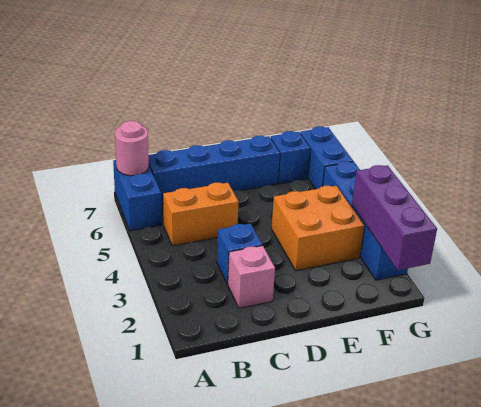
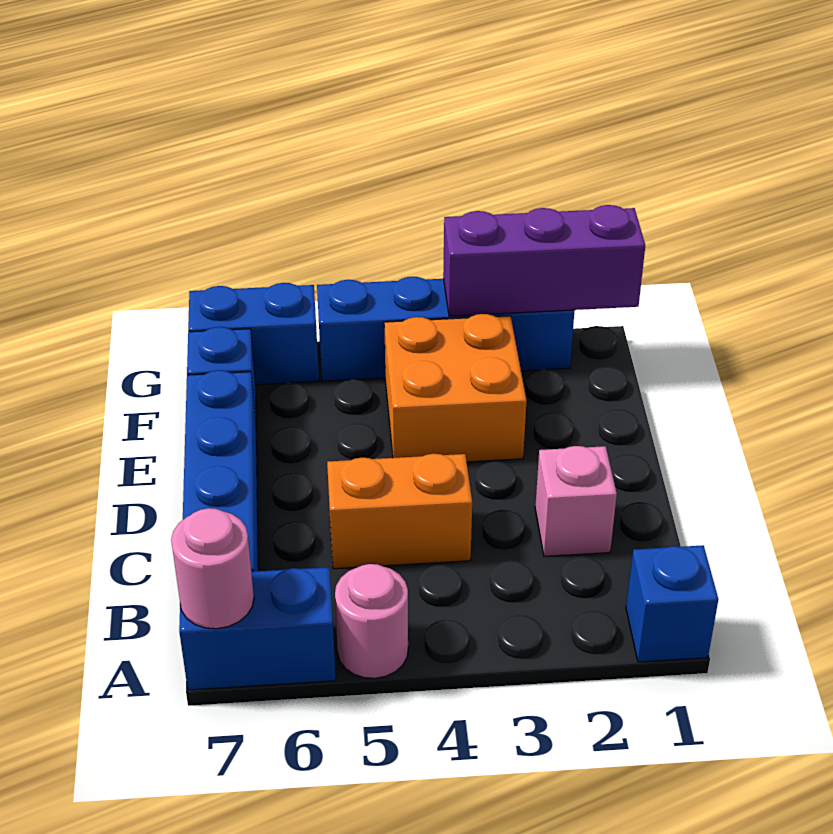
none -> pink round brick A5 level 1
orange brick B5:C5 level 1 -> orange brick C4:C5 level 1
blue brick C3 level 1 -> blue brick A1 level 1

